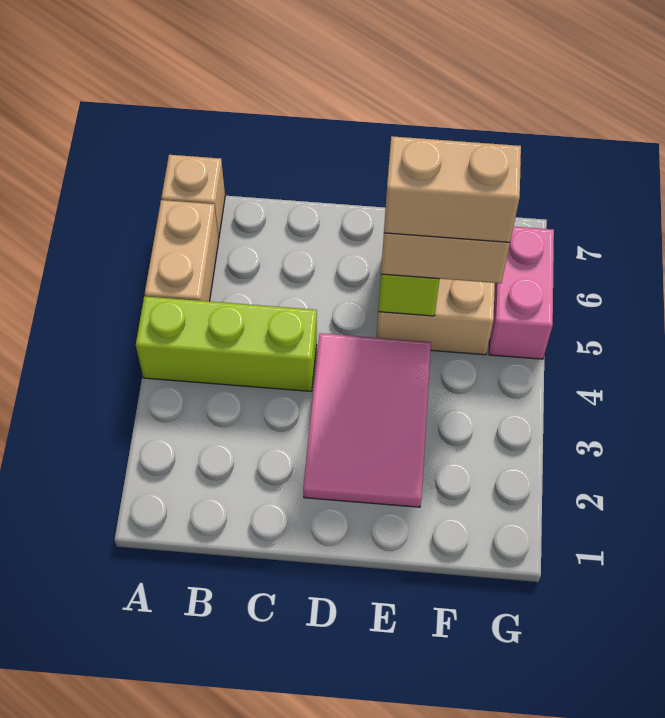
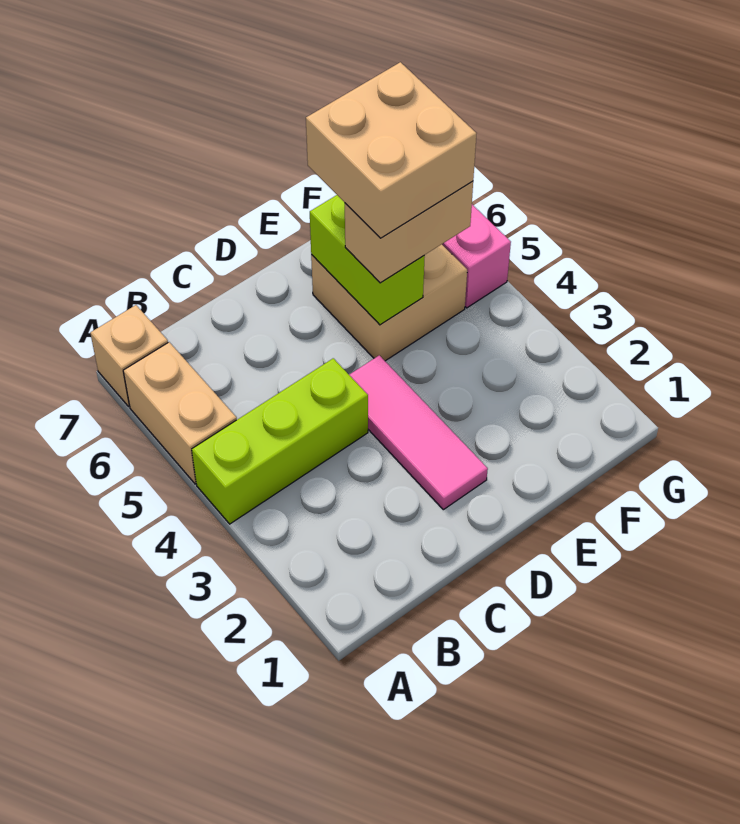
pink tile D2:E4 level 1 -> pink tile D2:D4 level 1
tan brick E5:F5 level 4 -> tan brick E5:F6 level 4

